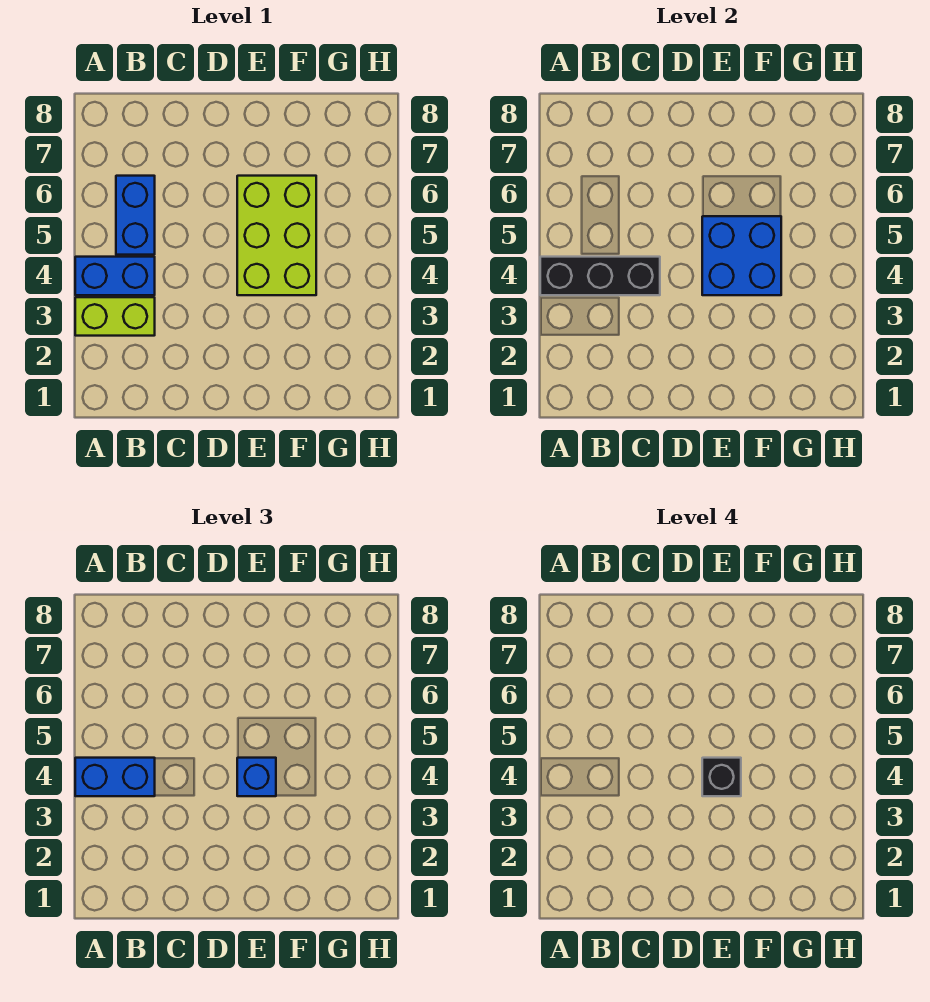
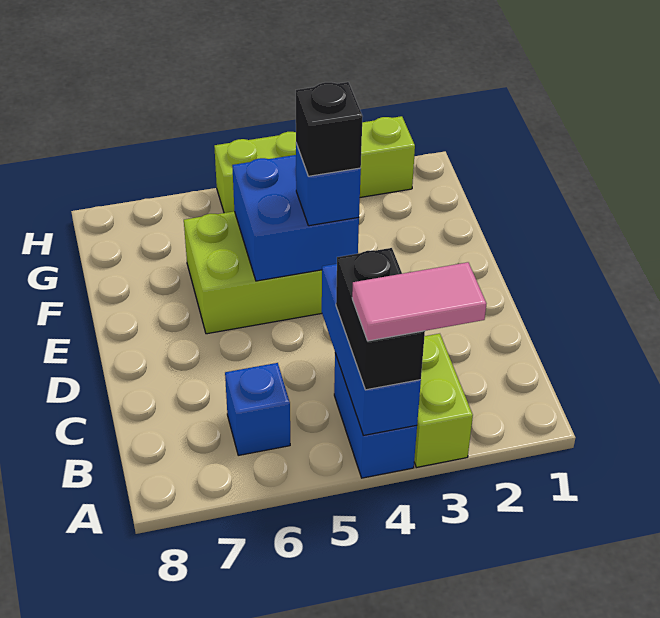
none -> pink tile A3:A4 level 4
black brick A4:C4 level 2 -> blue brick A4:C4 level 2
blue brick A4:B4 level 3 -> black brick A4:B4 level 3
blue brick B5:B6 level 1 -> blue brick B6 level 1
none -> lime brick H2:H5 level 1

